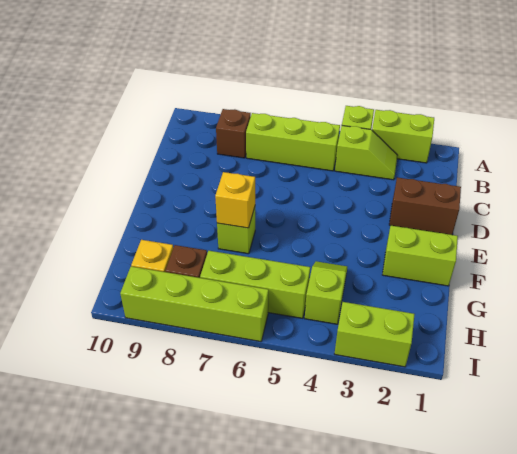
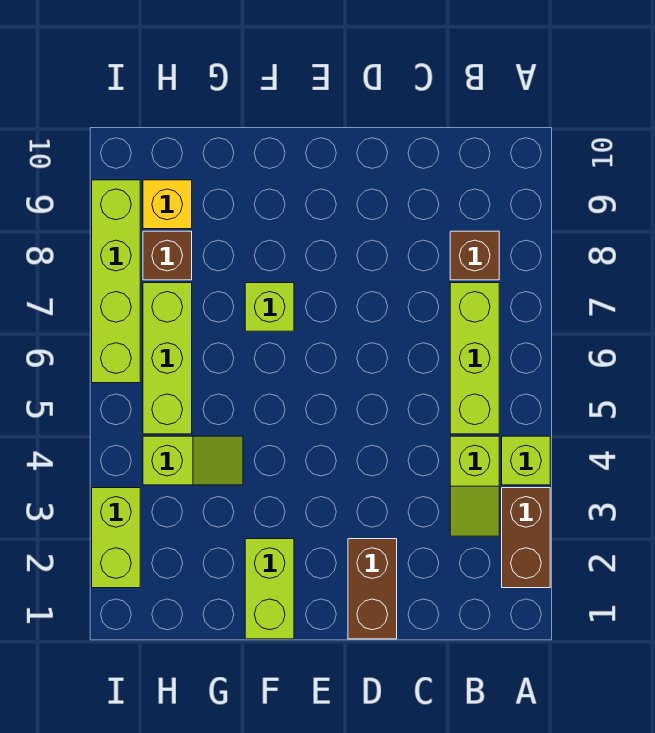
lime brick A2:A3 level 1 -> brown brick A2:A3 level 1
yellow brick F7 level 2 -> none

